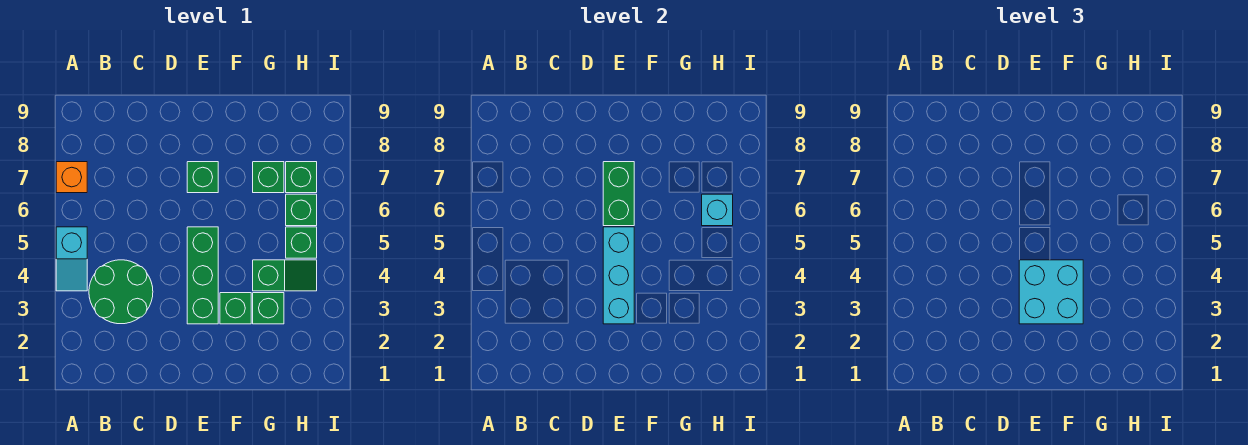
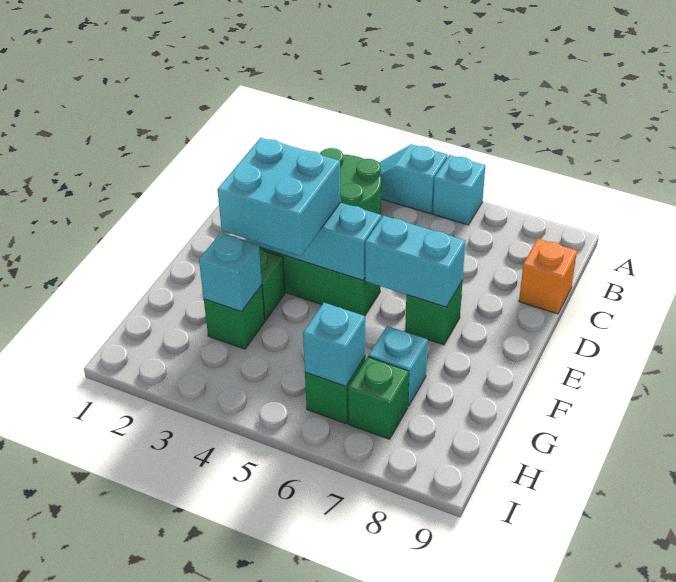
none -> cyan brick A6 level 1
orange brick A7 level 1 -> orange brick C9 level 1
green brick E6:E7 level 2 -> cyan brick E6:E7 level 2
none -> cyan brick G3 level 2
green slope G4:H4 level 1 top G -> none
green brick G7 level 1 -> cyan brick G7 level 1
green brick H5 level 1 -> none

